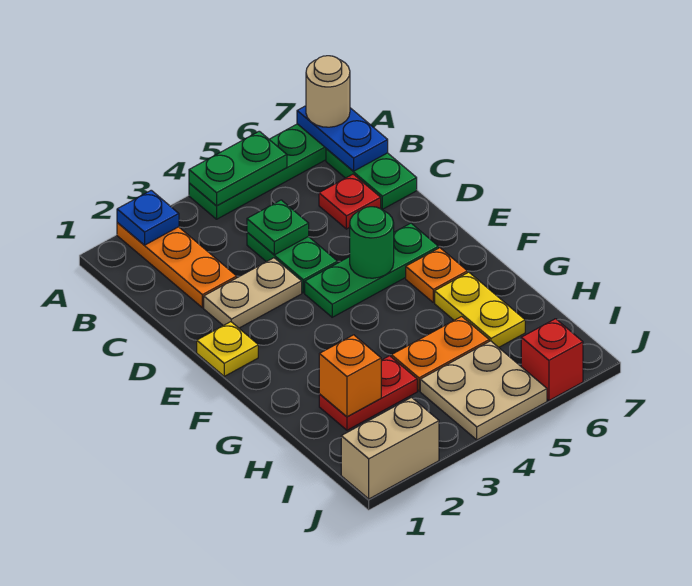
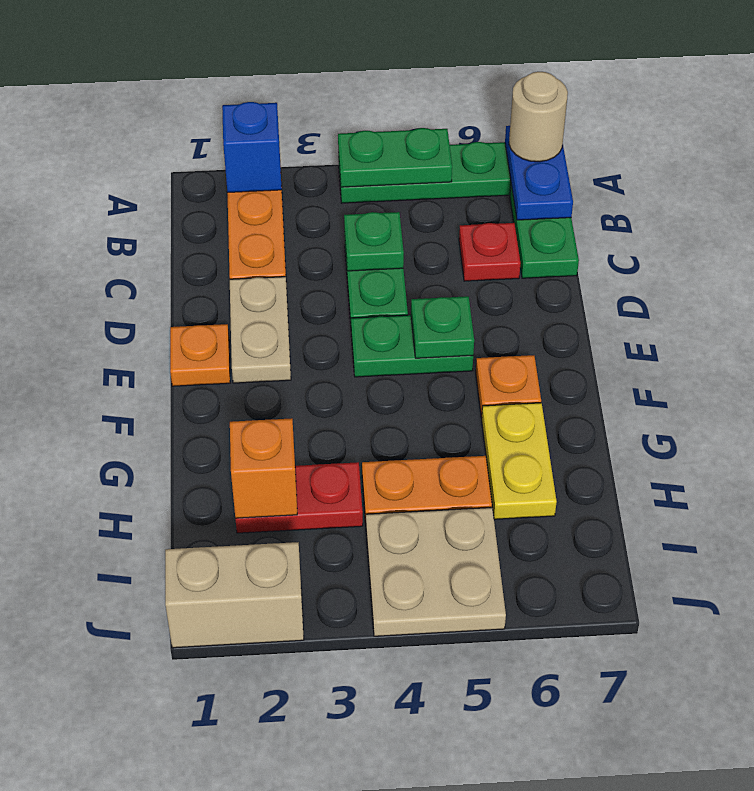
blue plate A2 level 2 -> blue brick A2 level 2
tan plate D2:D3 level 1 -> tan plate D2:E2 level 1
yellow plate E1 level 1 -> orange plate E1 level 1
green plate E4:E6 level 1 -> green plate E4:E5 level 1
green round brick E5 level 2 -> green plate E5 level 2
red brick J6 level 1 -> none

